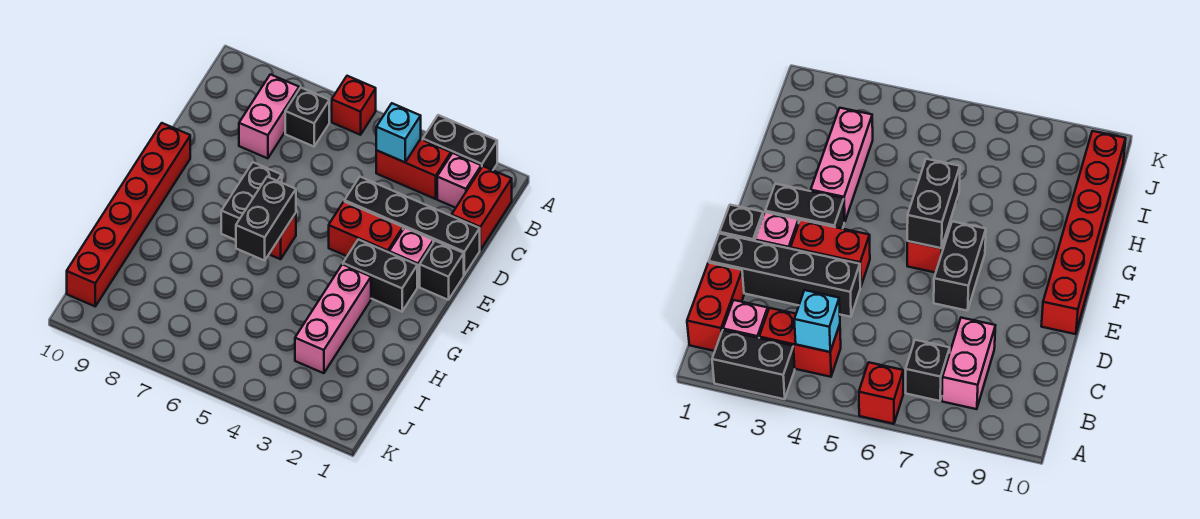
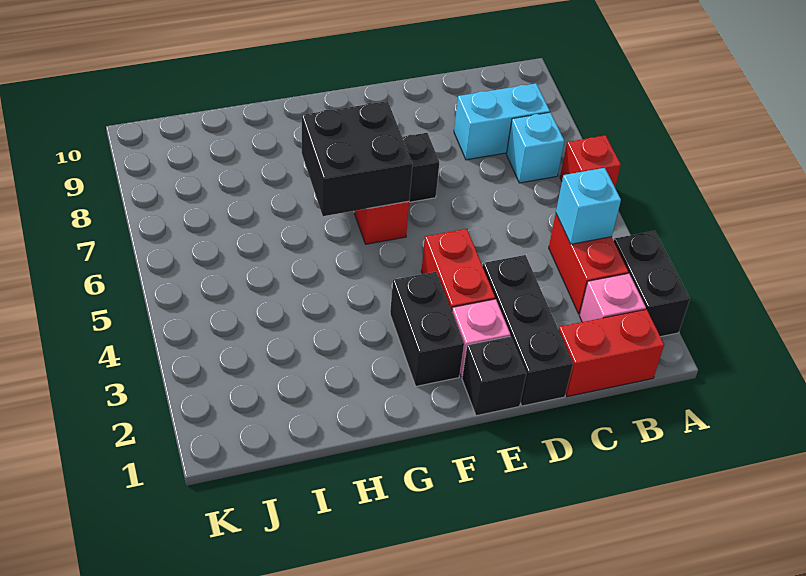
black brick B7 level 1 -> cyan brick B7 level 1
pink brick B8:C8 level 1 -> cyan brick B8:C8 level 1
black brick D1:D4 level 1 -> black brick D1:D3 level 1
red brick E10:J10 level 1 -> none
black brick F6:G6 level 2 -> black brick F6:G7 level 2
pink brick G3:I3 level 1 -> none

